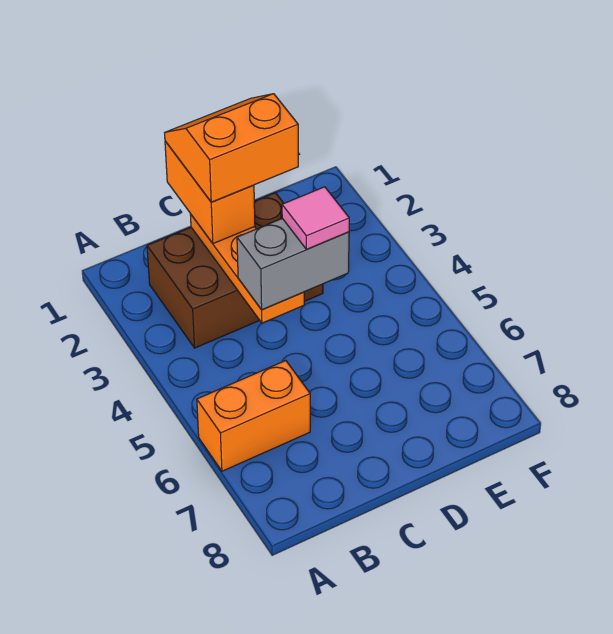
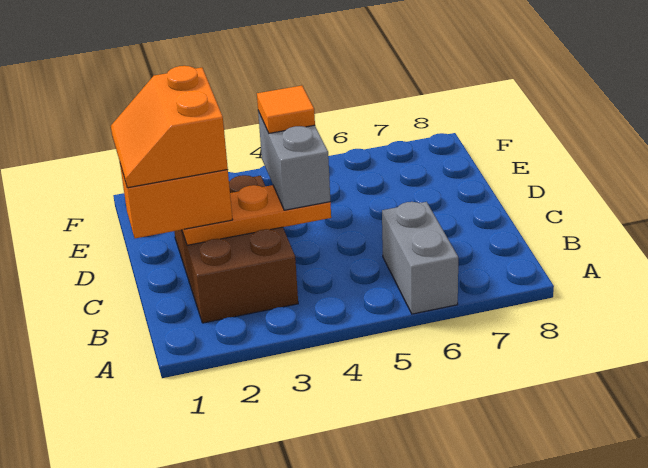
orange brick A6:B6 level 1 -> grey brick A6:B6 level 1
pink tile D4 level 4 -> orange tile D4 level 4

